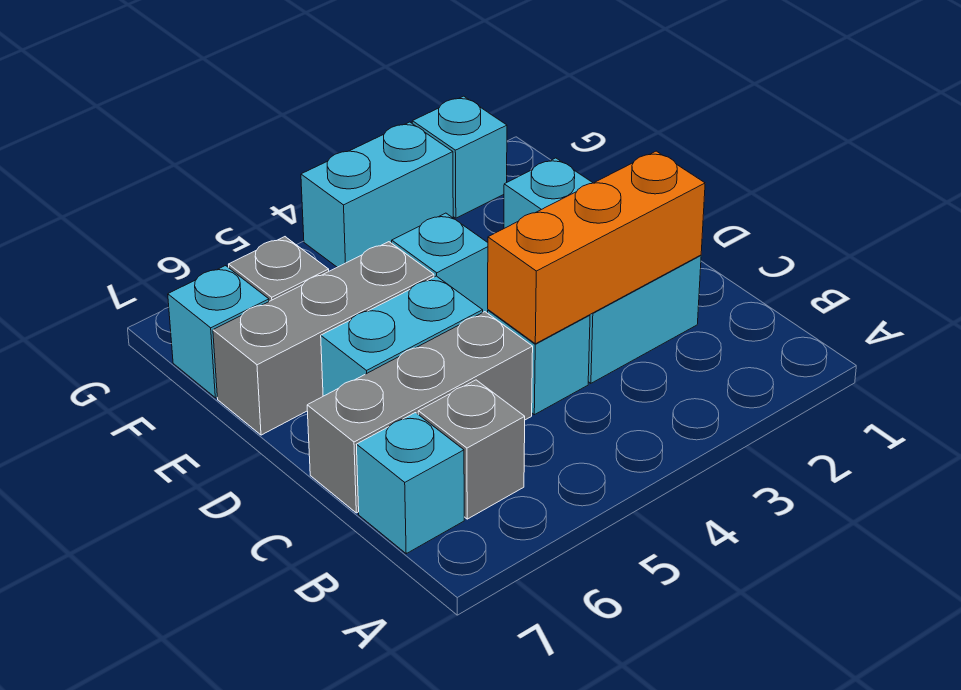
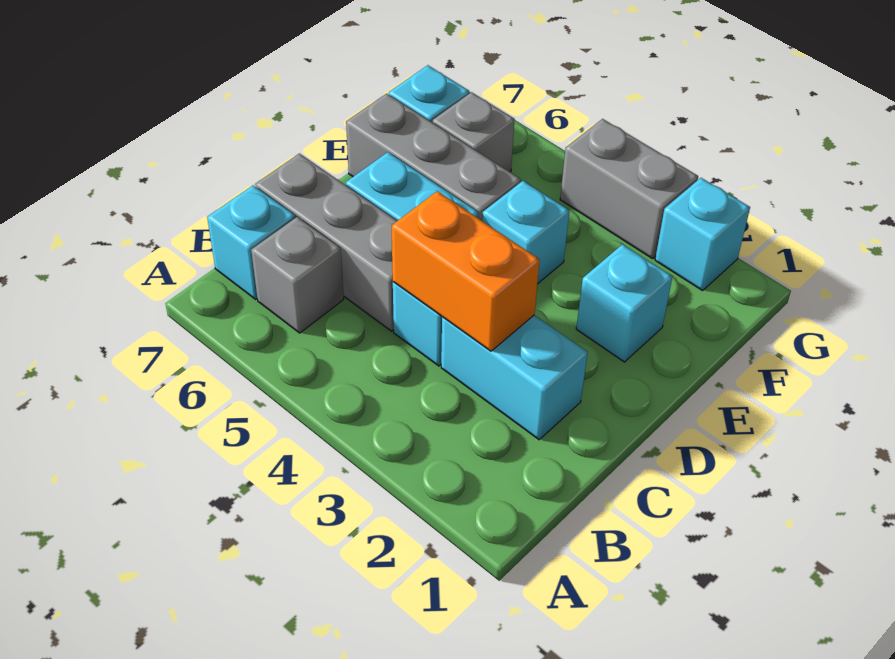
orange brick C2:C4 level 2 -> orange brick C3:C4 level 2
cyan brick G3:G4 level 1 -> grey brick G3:G4 level 1

